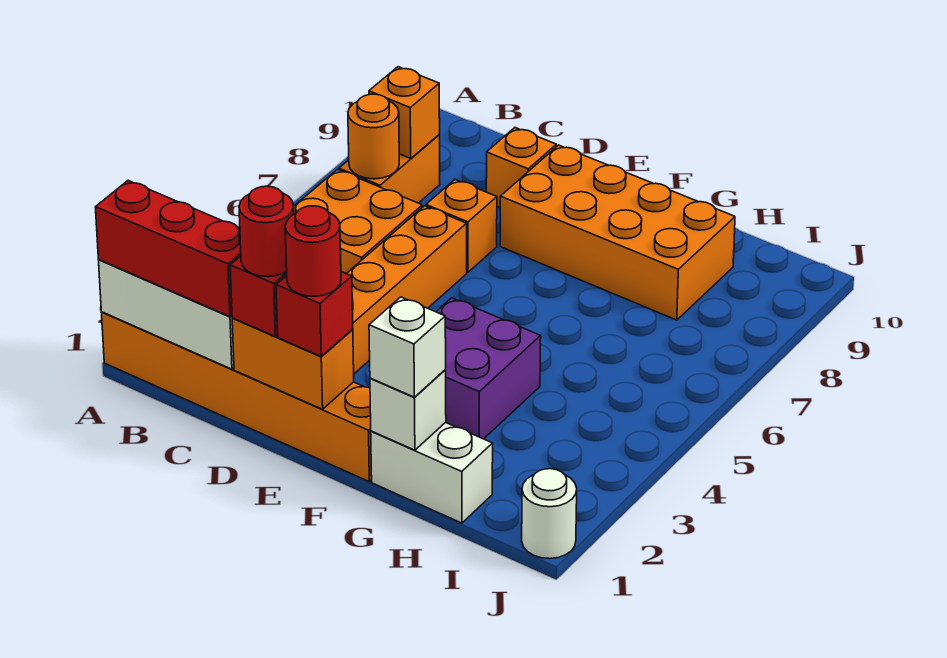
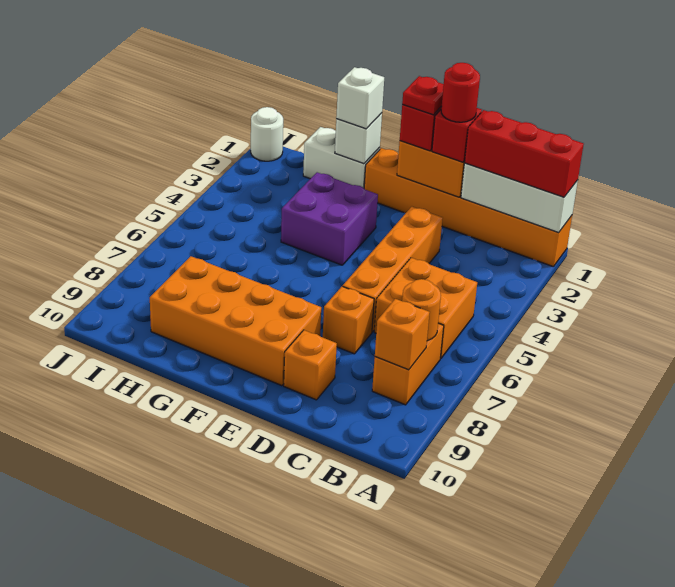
red round brick E1 level 4 -> red plate E1 level 4

